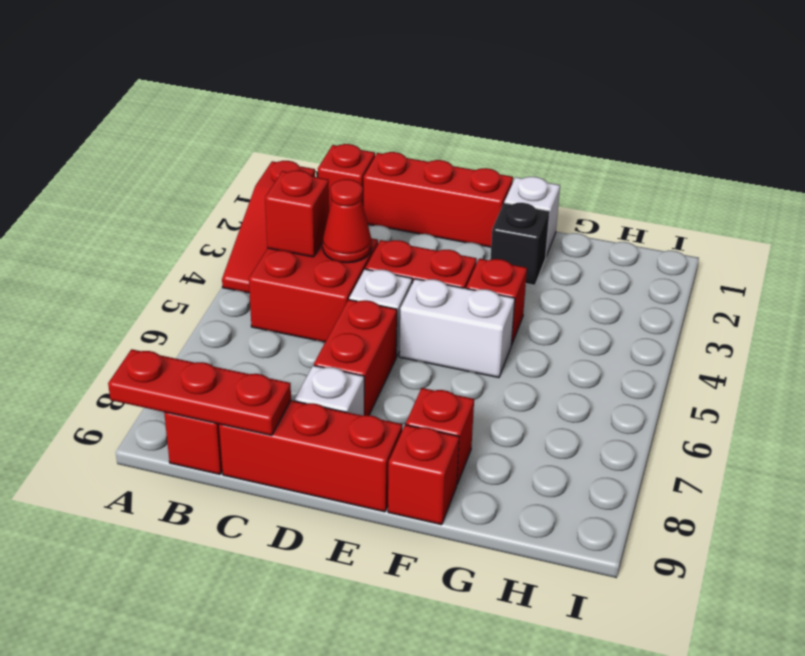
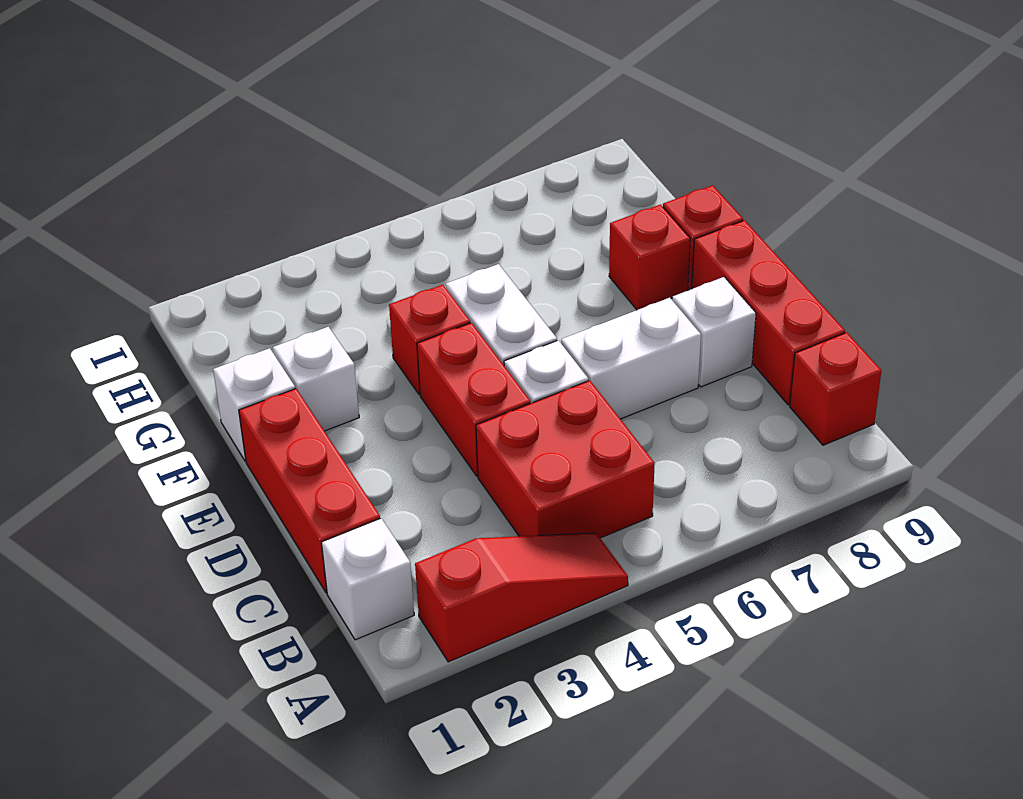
red plate A9:C9 level 2 -> none
red brick B1 level 1 -> white brick B1 level 1
red brick B4 level 2 -> none
red cone C4 level 2 -> none
red brick D6:D7 level 1 -> white brick D6:D7 level 1
black brick F2 level 1 -> white brick F2 level 1

